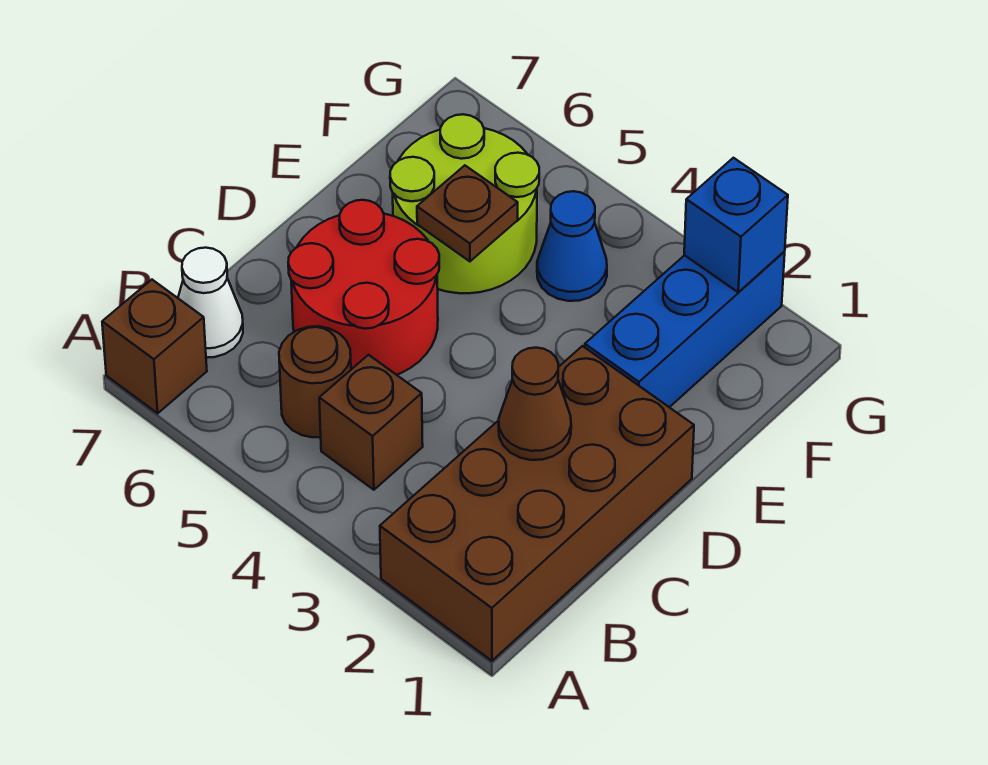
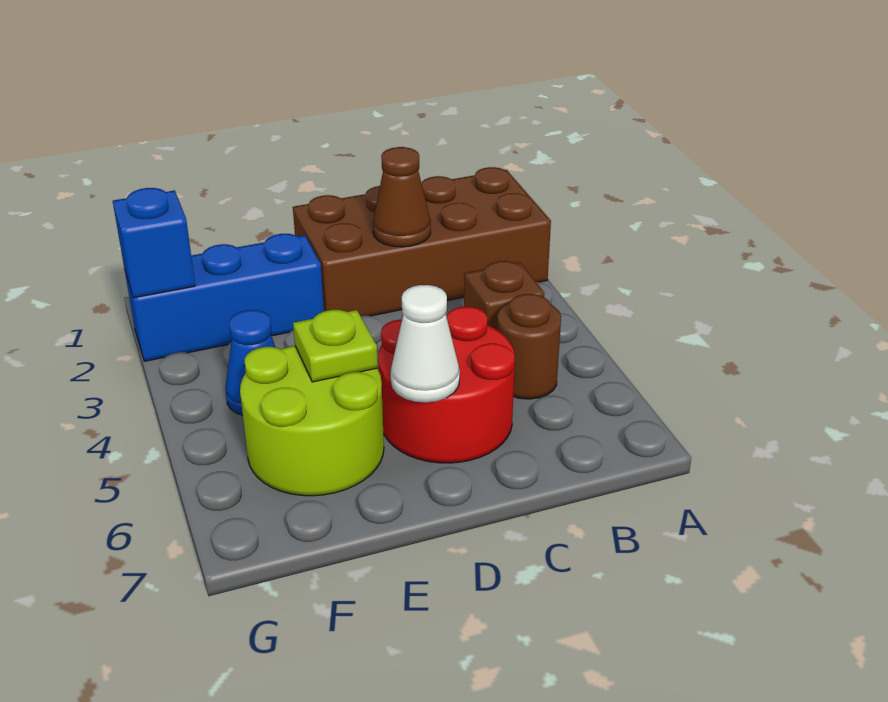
brown brick A7 level 1 -> none
white cone B7 level 1 -> white cone D6 level 2
brown plate E5 level 2 -> lime plate E5 level 2

